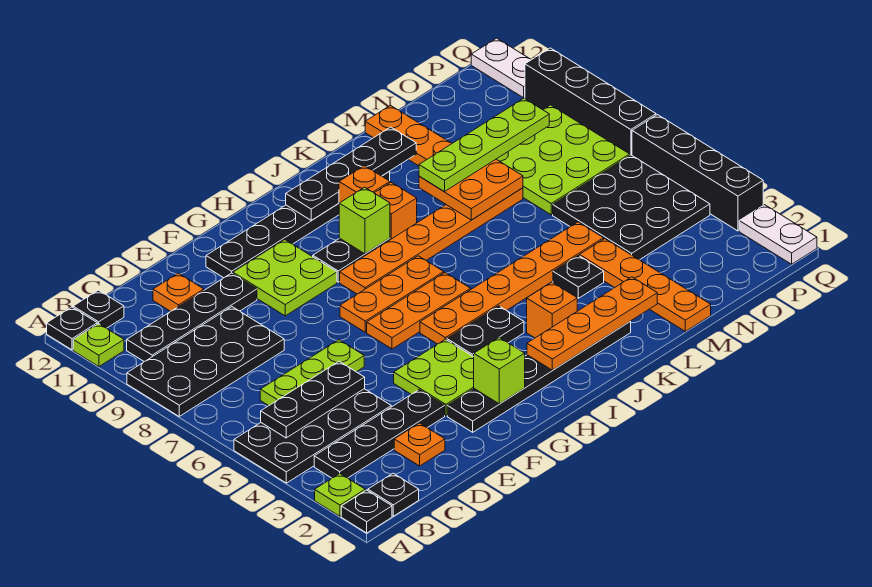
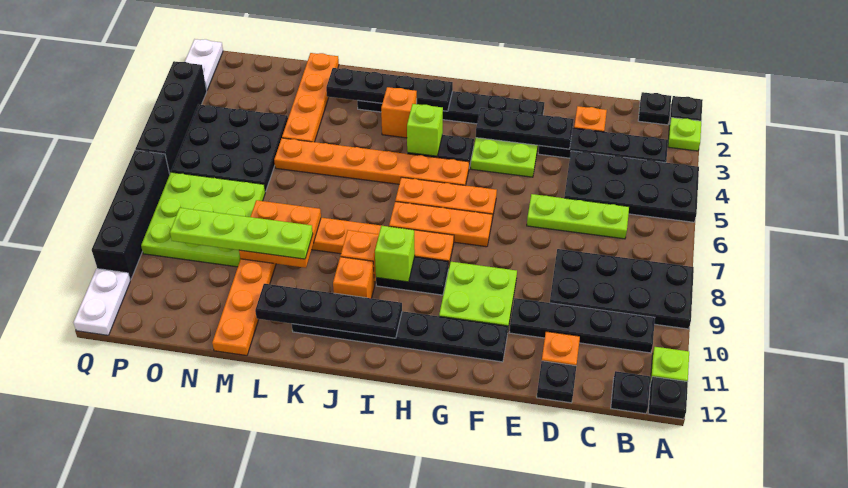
black plate B5:D5 level 2 -> black plate E3:G3 level 2
lime brick G2 level 2 -> lime brick I4 level 2
orange plate I2:L2 level 2 -> black plate I2:L2 level 2
black plate L4 level 1 -> black plate D12 level 1

